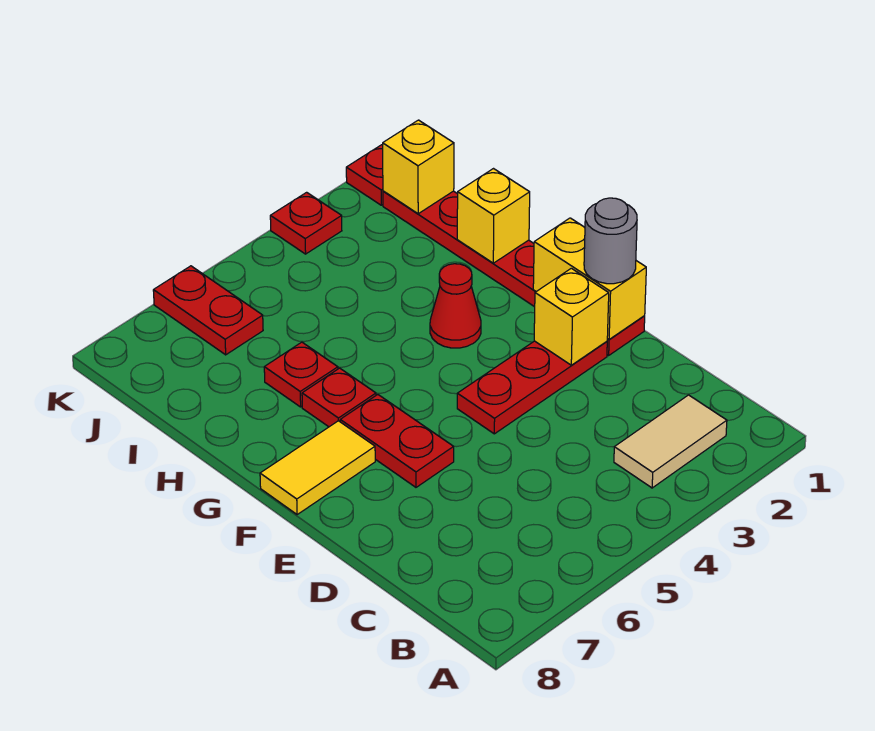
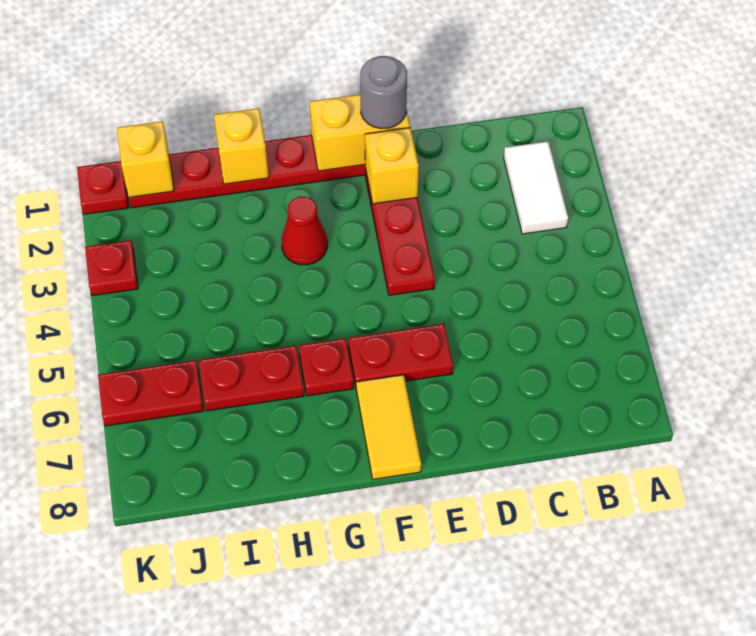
tan tile B2:B3 level 1 -> white tile B2:B3 level 1
red plate H6 level 1 -> red plate H6:I6 level 1

